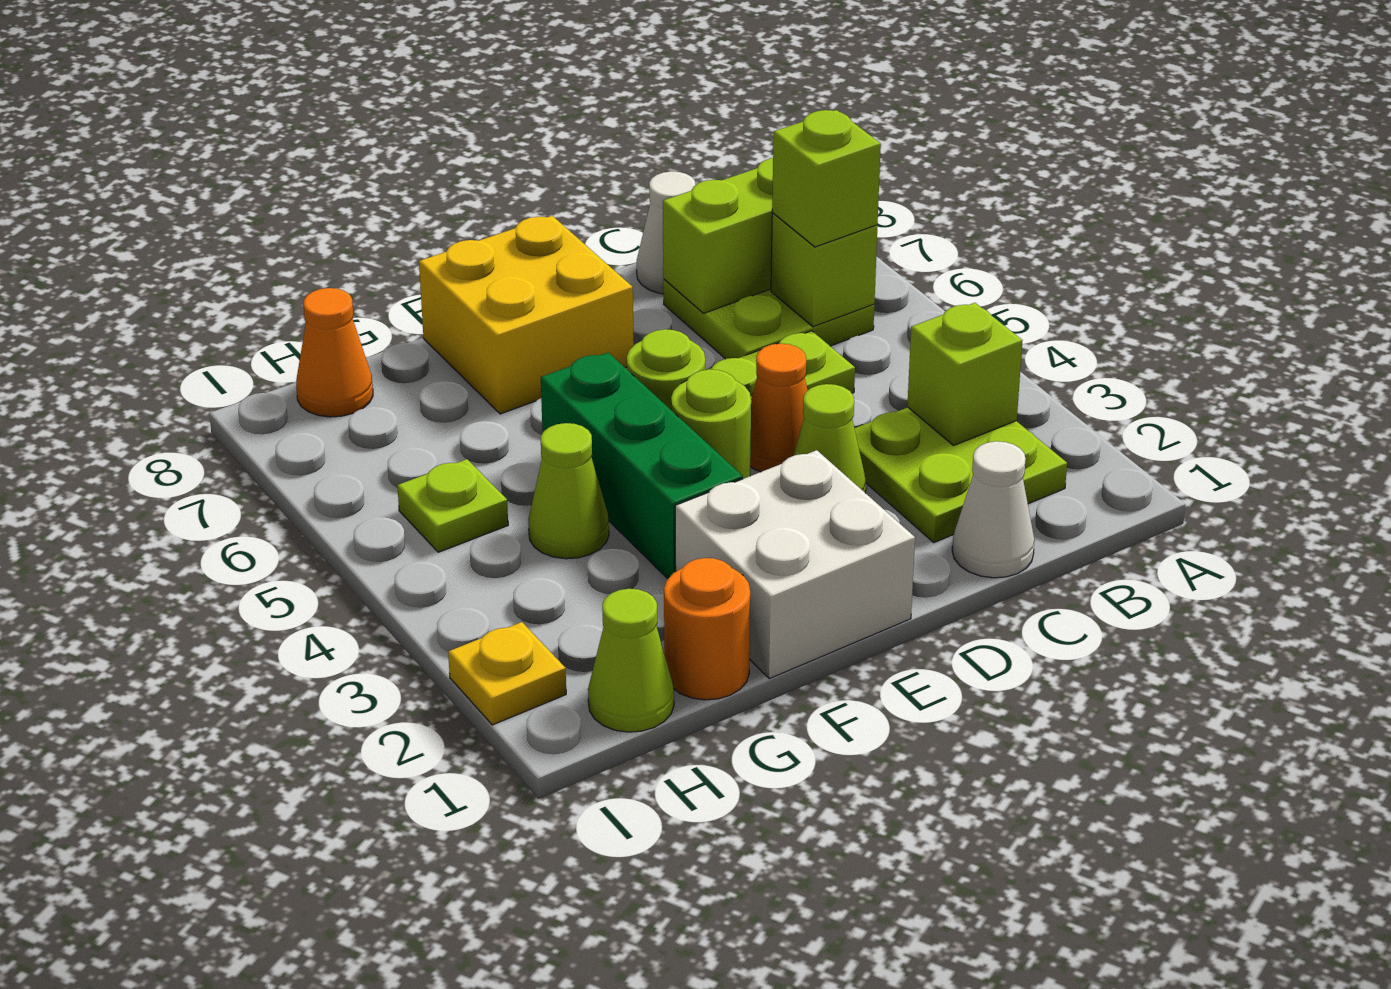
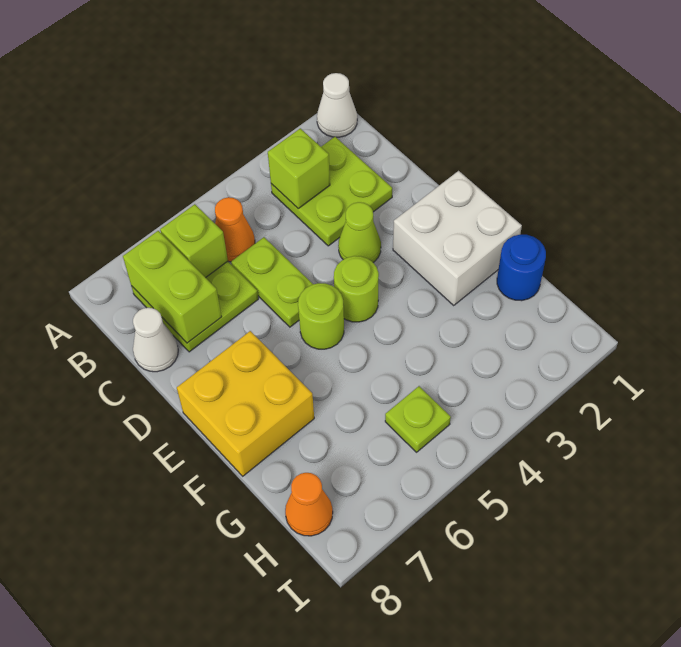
lime brick B6 level 3 -> none
white cone C1 level 1 -> white cone A1 level 1
orange cone D4 level 1 -> orange cone B5 level 1
green brick F3:F5 level 1 -> none
orange round brick G1 level 1 -> blue round brick G1 level 1
lime cone G4 level 1 -> none
lime cone H1 level 1 -> none
yellow plate I2 level 1 -> none

